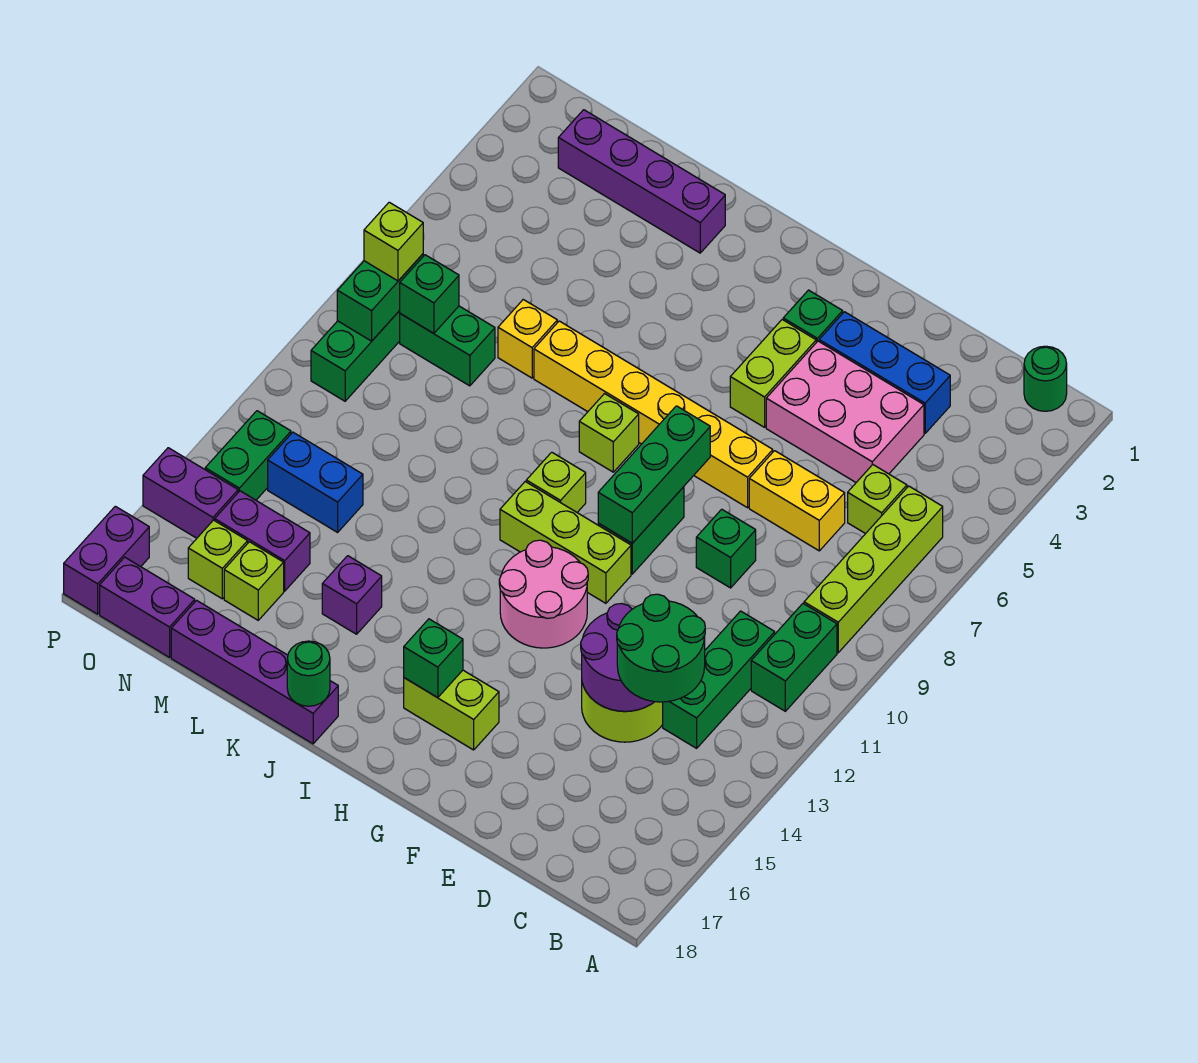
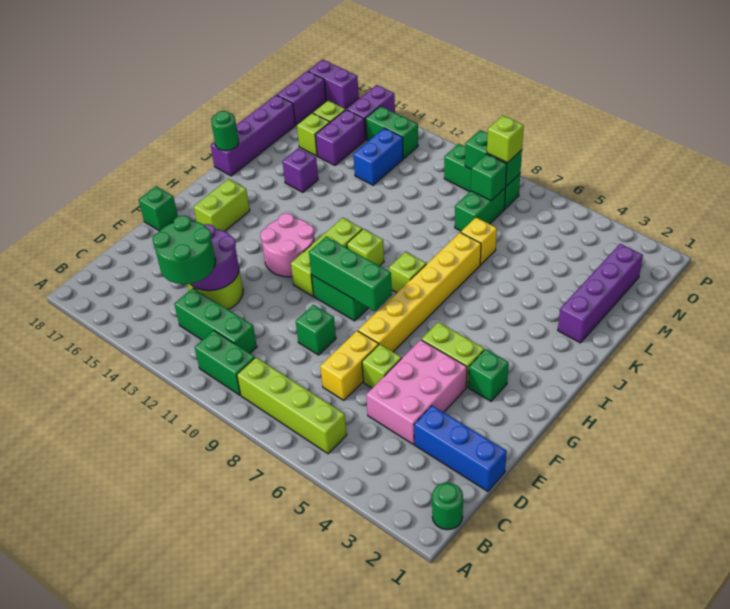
lime brick C6 level 1 -> lime brick E6 level 1
blue brick D3:F3 level 1 -> blue brick D1:D3 level 1
green brick H16 level 2 -> green brick F18 level 1

